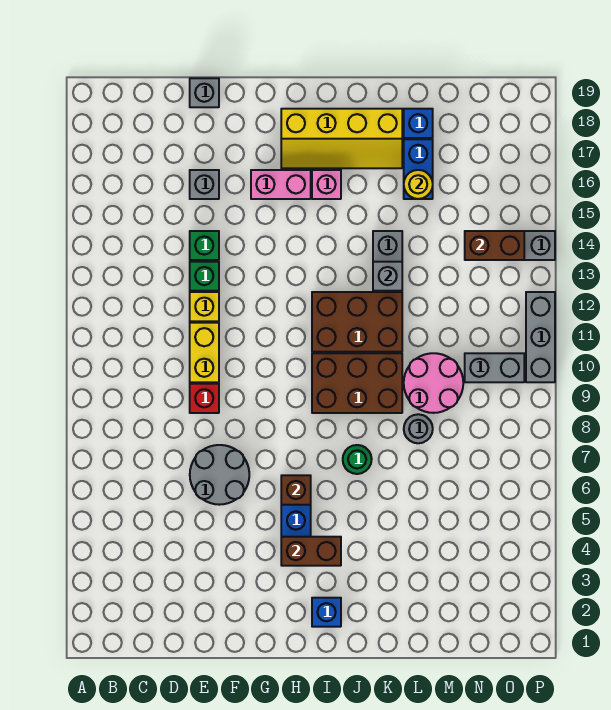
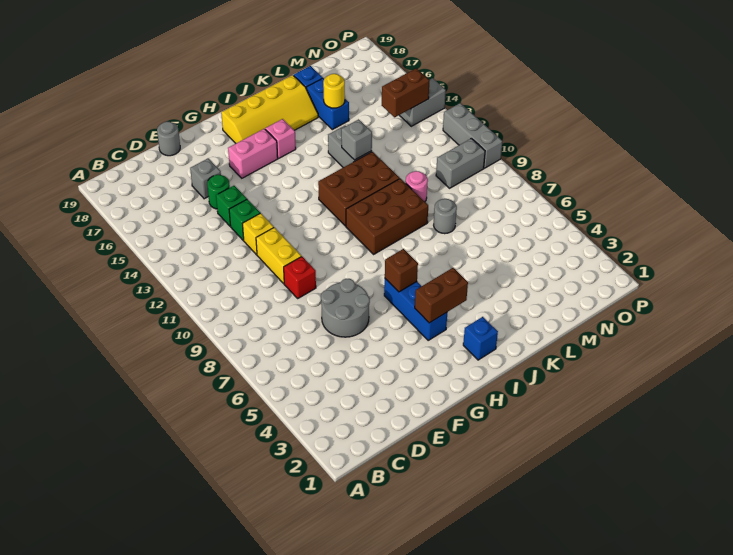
grey brick E19 level 1 -> grey round brick E19 level 1
green round brick J7 level 1 -> green round brick E15 level 1
pink round brick L9:M10 level 1 -> pink round brick L10 level 1

